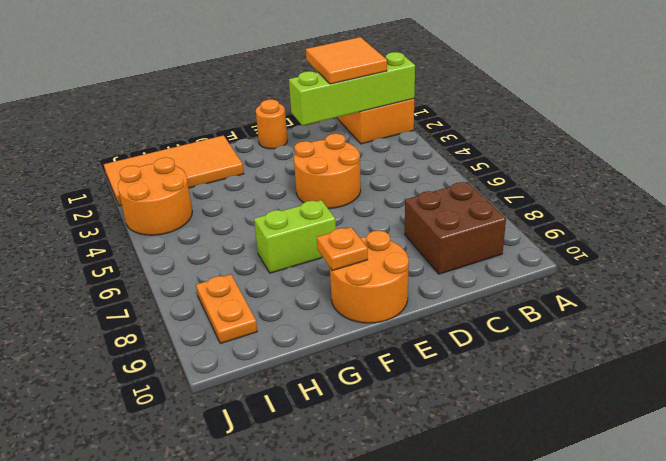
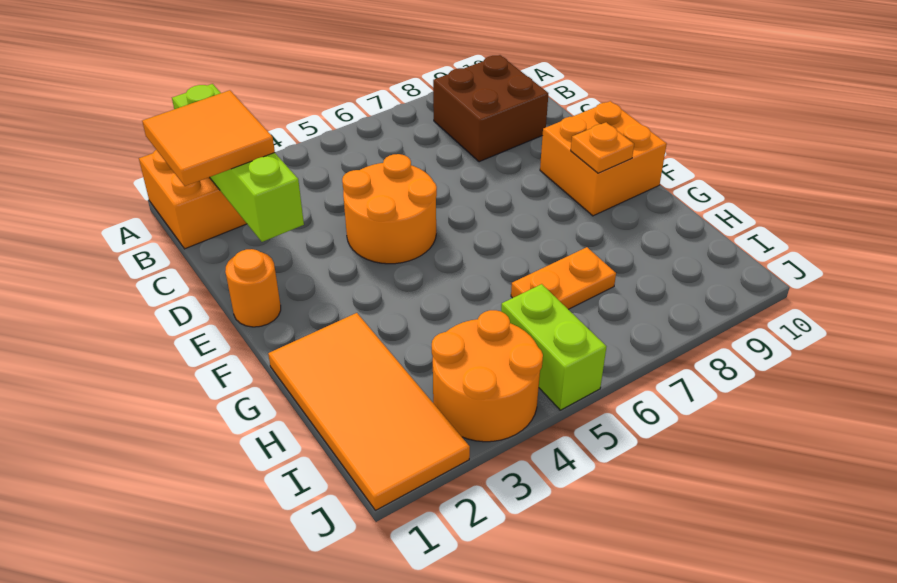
orange round brick E9:F10 level 1 -> orange brick E9:F10 level 1
lime brick F7:G7 level 1 -> lime brick I5:J5 level 1
orange plate I8:I9 level 1 -> orange plate H6:H7 level 1

